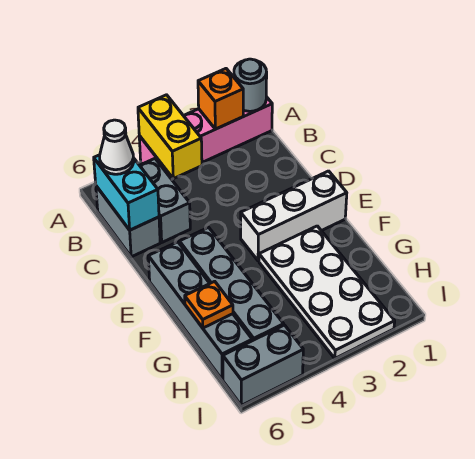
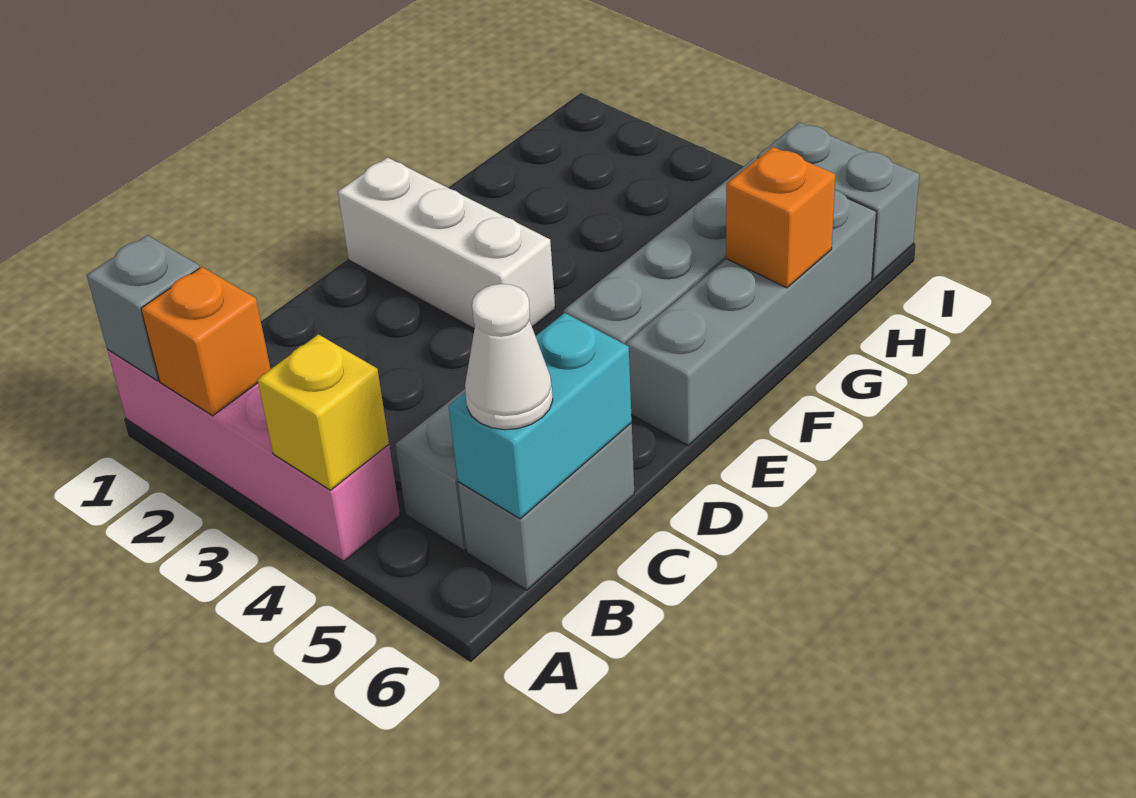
grey round brick A1 level 2 -> grey brick A1 level 2
yellow brick A4:B4 level 2 -> yellow brick A4 level 2
white plate F2:I3 level 1 -> none
orange plate G6 level 2 -> orange brick G6 level 2

